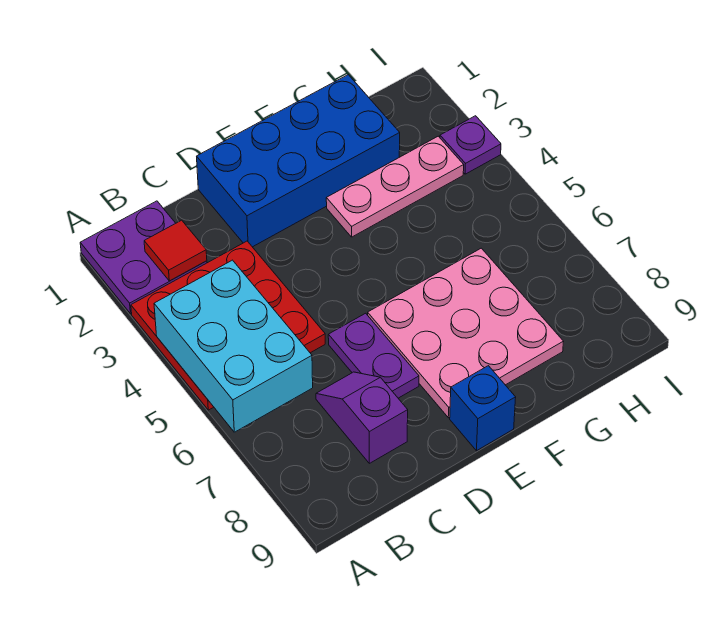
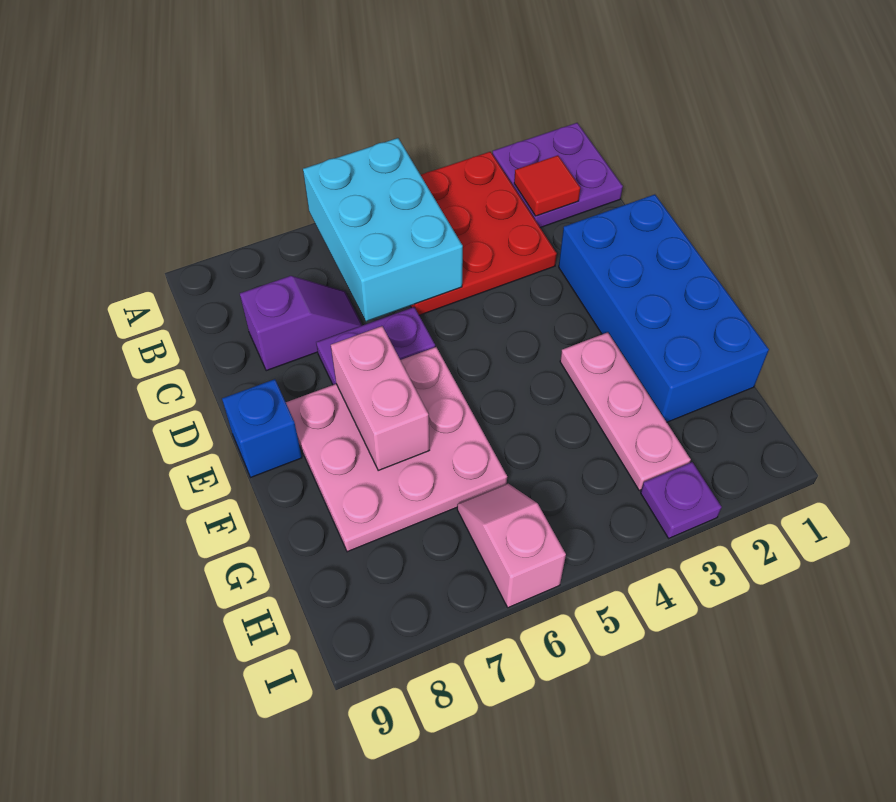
cyan brick A4:B6 level 2 -> cyan brick A5:C6 level 2
none -> pink brick E7:F7 level 2
none -> pink slope H6:I6 level 1 top I

